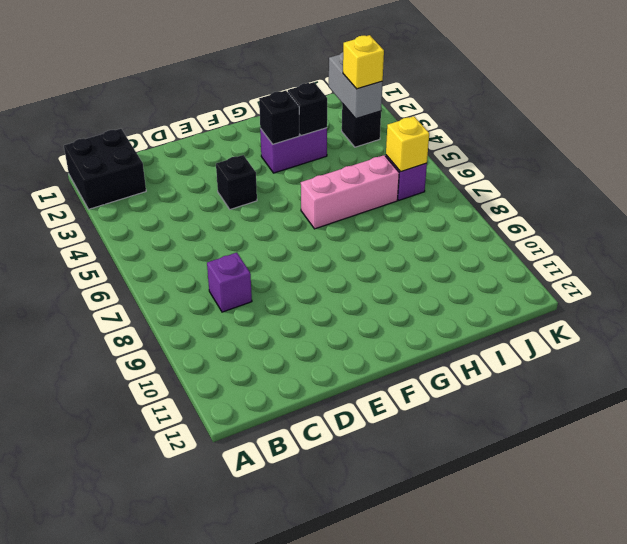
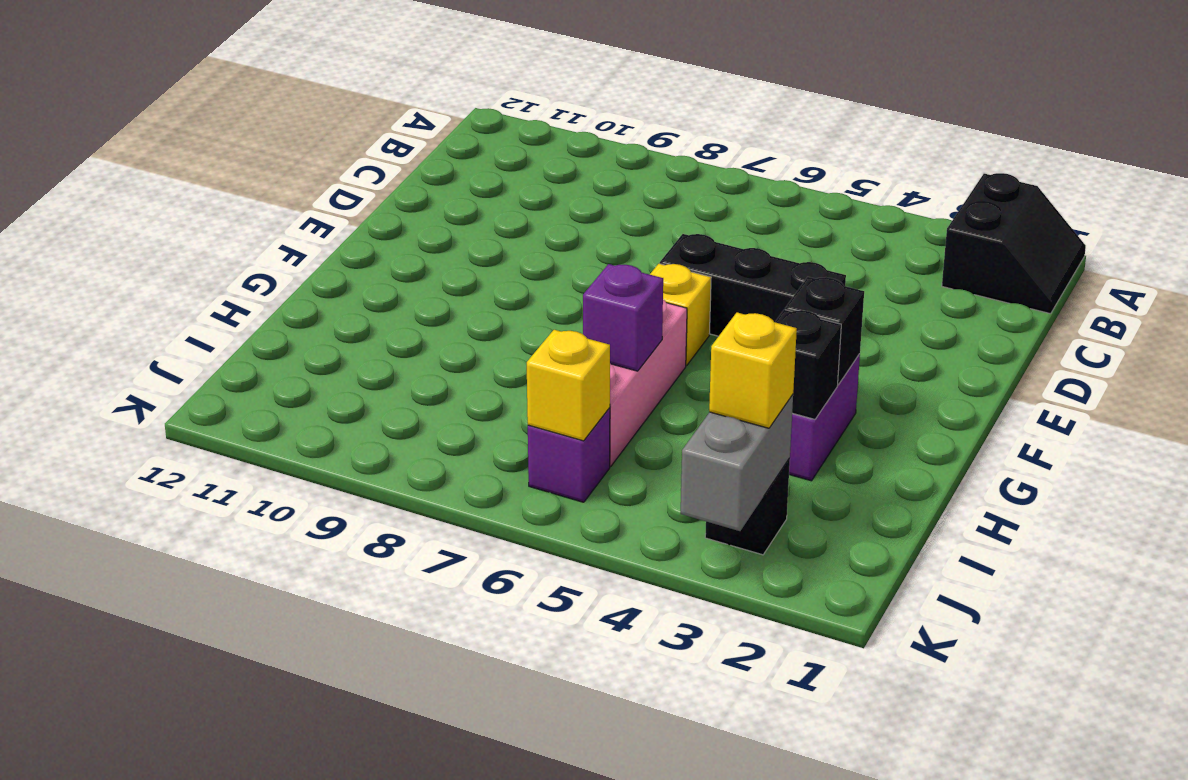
black brick A1:B2 level 1 -> black slope A1:B2 level 1 top 2
purple brick C8 level 1 -> purple brick H6 level 2
black brick E4 level 1 -> black brick E4:E6 level 1
none -> yellow brick F6 level 1
grey brick J2:J3 level 2 -> grey brick J3:K3 level 2

